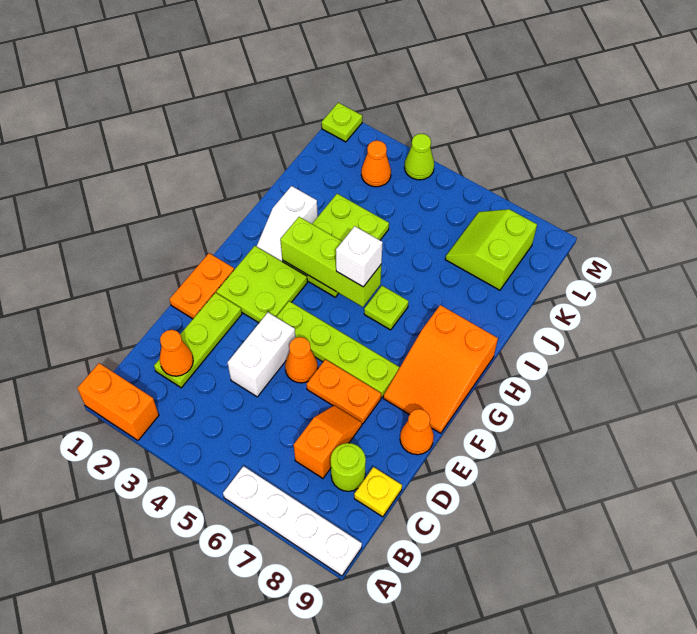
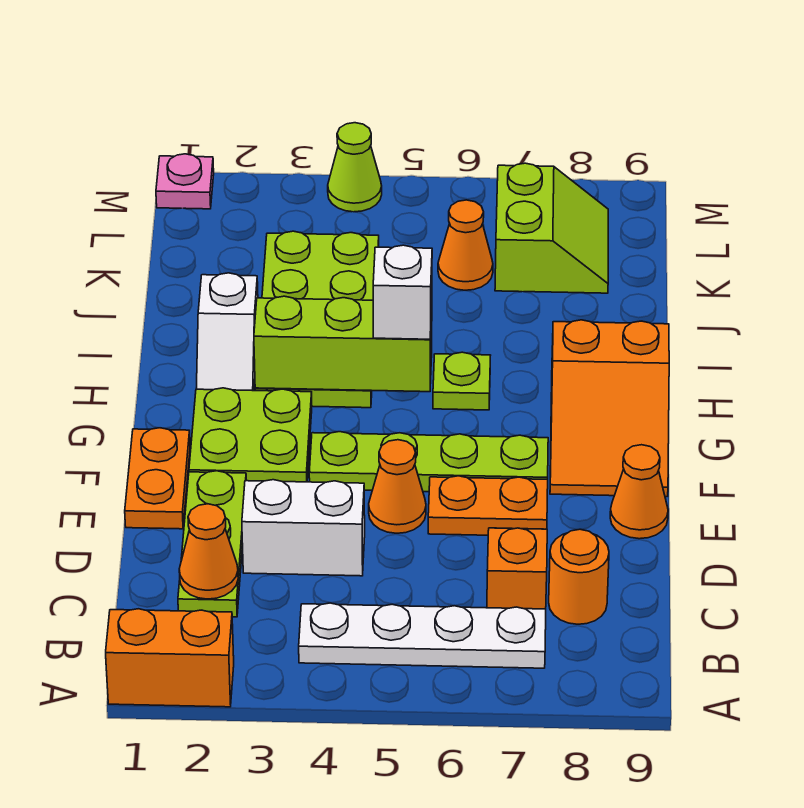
white plate A6:A9 level 1 -> white plate B4:B7 level 1
lime round brick C8 level 1 -> orange round brick C8 level 1
yellow plate C9 level 1 -> none
white brick D4:E4 level 1 -> white brick D3:D4 level 1
lime plate H3:J4 level 1 -> lime plate H3:K4 level 1
lime slope K7:L8 level 1 top 8 -> lime slope K7:L8 level 1 top 7
orange cone L3 level 1 -> orange cone K6 level 1
lime plate M1 level 1 -> pink plate M1 level 1

